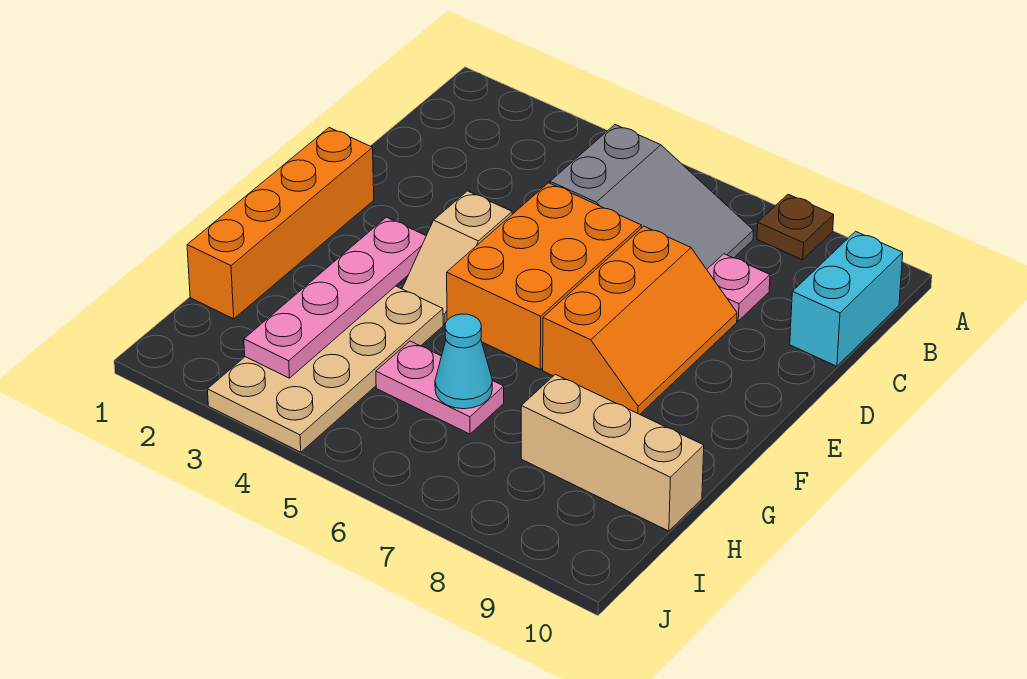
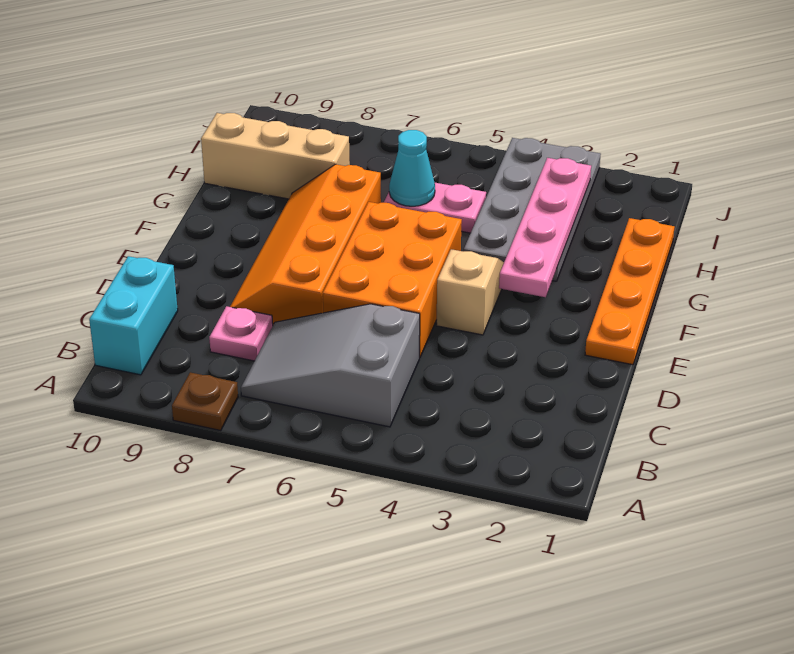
orange slope D7:F8 level 1 top 7 -> orange slope D7:G8 level 1 top 7
orange brick E1:H1 level 1 -> orange plate E1:H1 level 1
tan plate G3:J4 level 1 -> grey plate G3:J4 level 1

